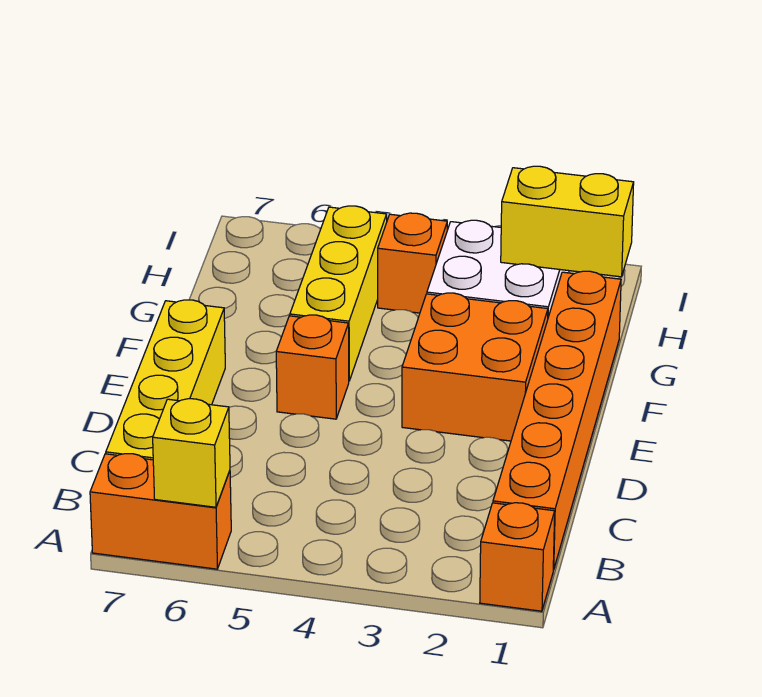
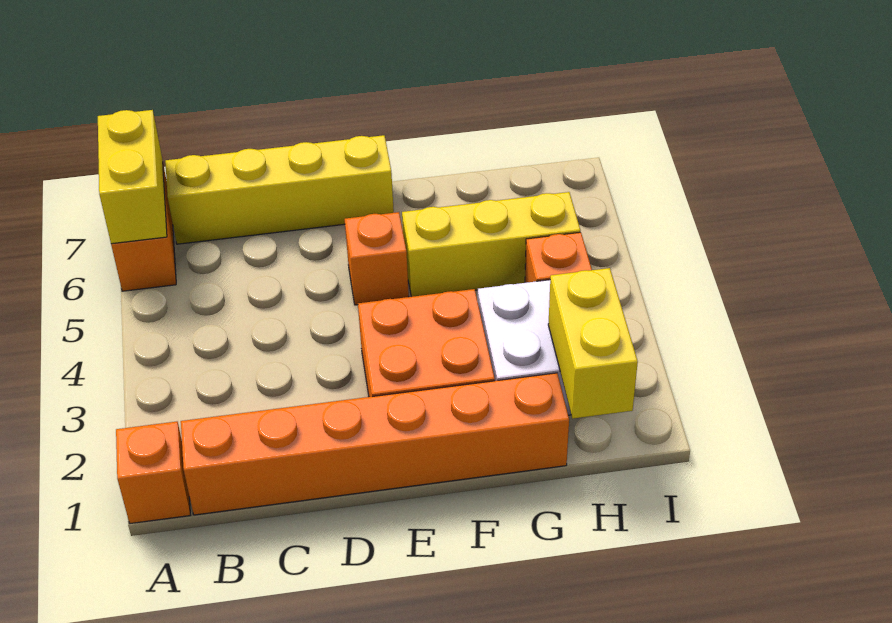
yellow brick A6 level 2 -> yellow brick A6:A7 level 2

